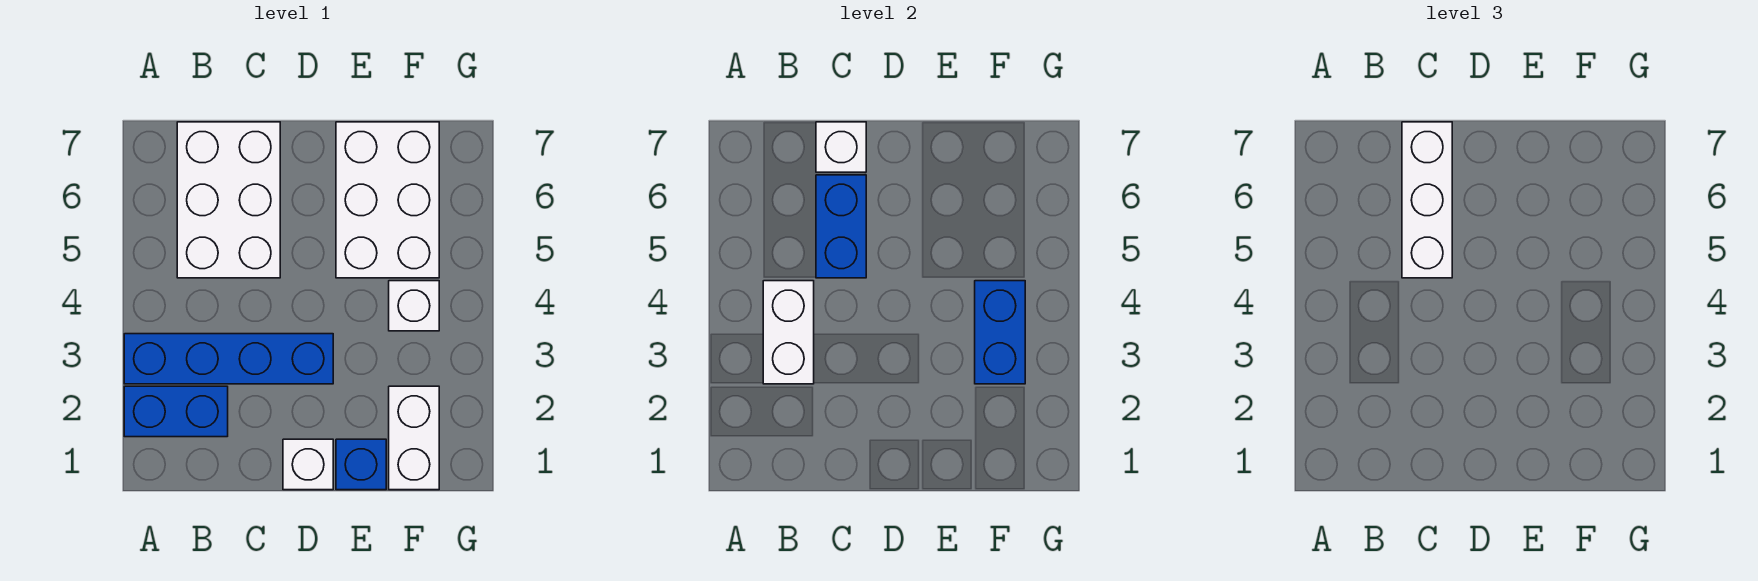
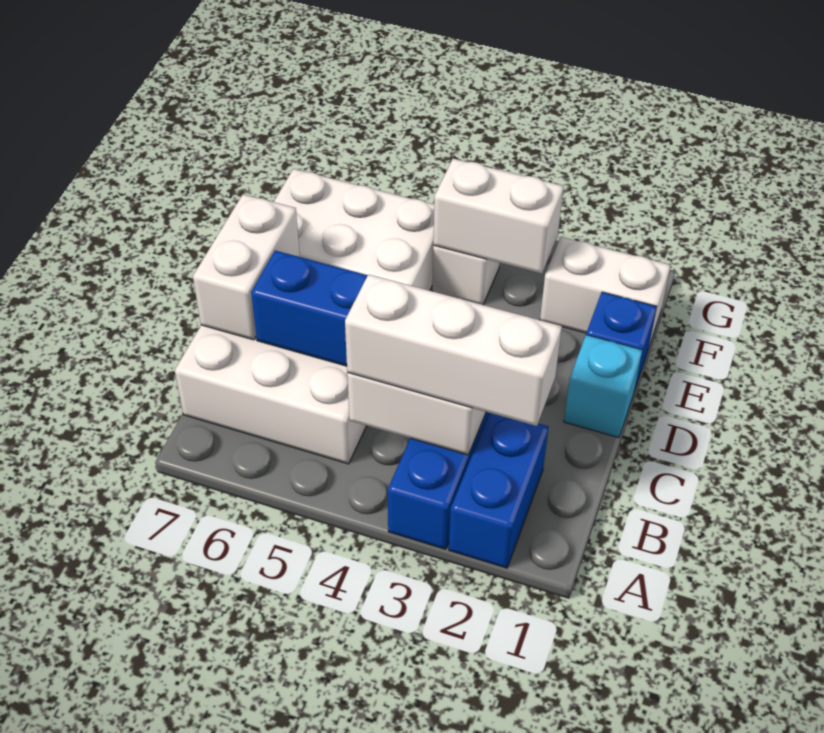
white brick C5:C7 level 3 -> white brick B2:B4 level 3
white brick C7 level 2 -> white brick C7:D7 level 2
white brick D1 level 1 -> cyan brick D1 level 1
blue brick F3:F4 level 2 -> white brick F3:F4 level 2

